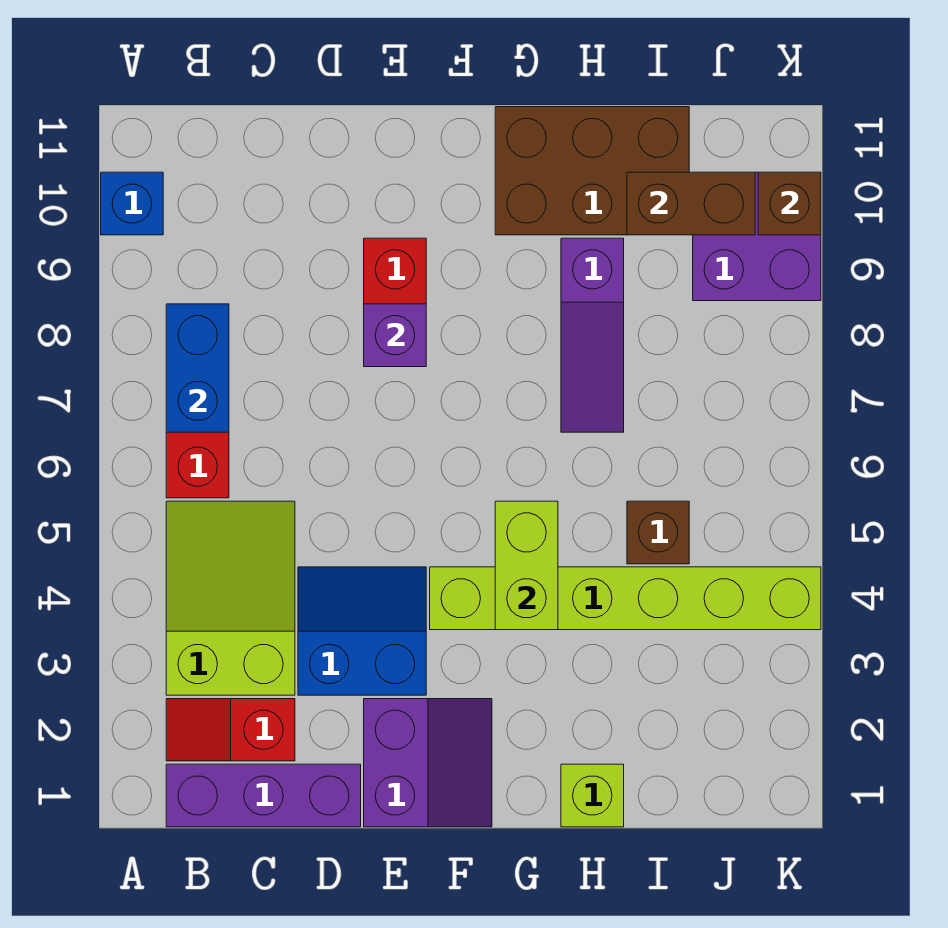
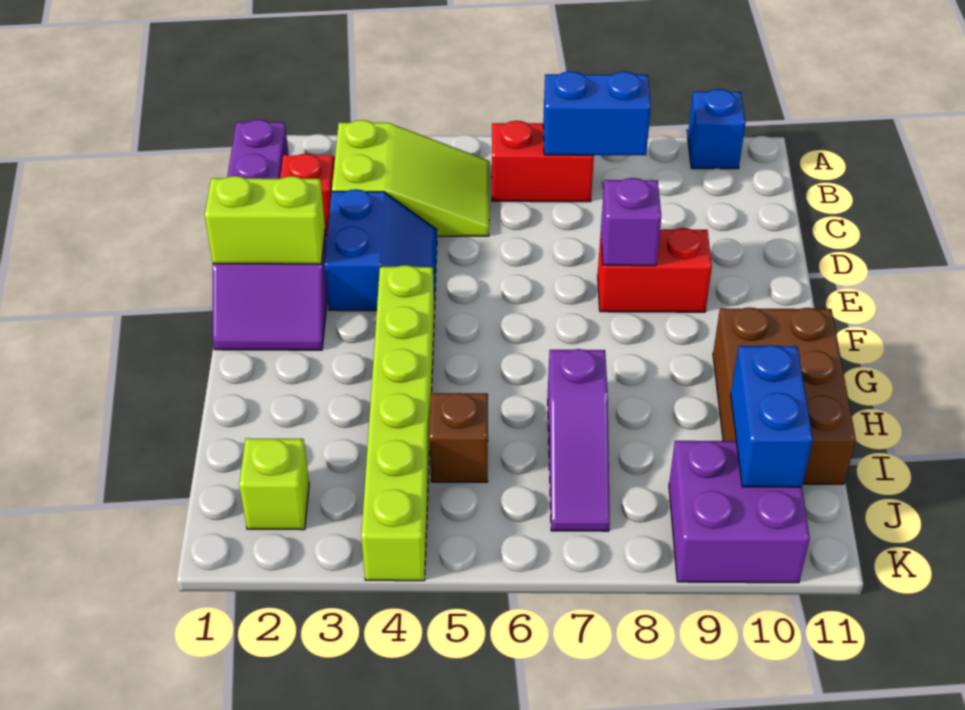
lime brick G4:G5 level 2 -> lime brick E1:E2 level 2
lime brick H1 level 1 -> lime brick J2 level 1
purple slope H7:H9 level 1 top 9 -> purple slope H7:J7 level 1 top H
brown brick I10:J10 level 2 -> blue brick I10:J10 level 2
brown brick K10 level 2 -> none

